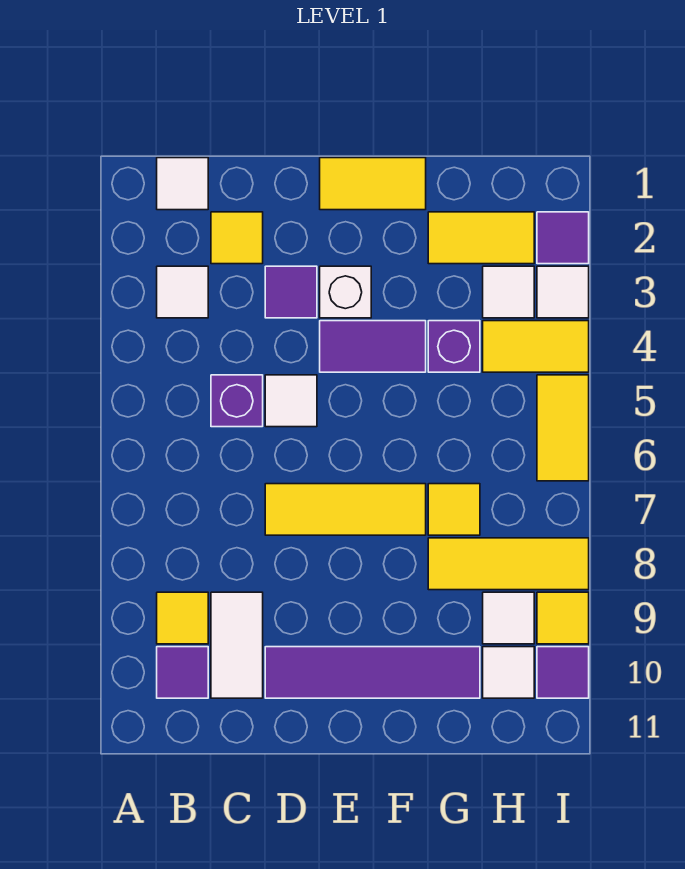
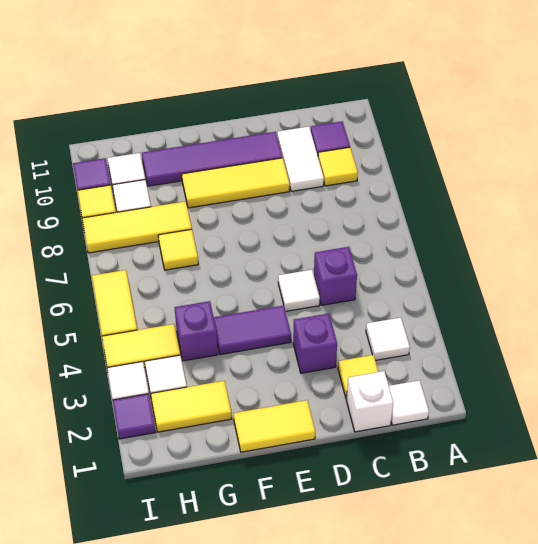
purple tile D3 level 1 -> purple brick D3 level 1
yellow tile D7:F7 level 1 -> yellow tile D9:F9 level 1
white brick E3 level 1 -> white brick C1 level 1

